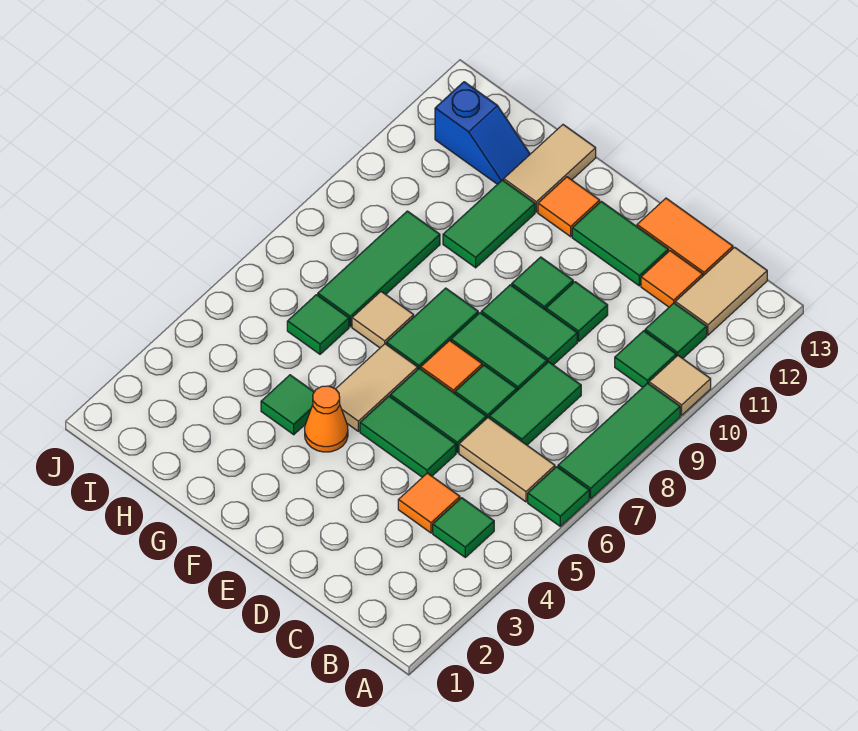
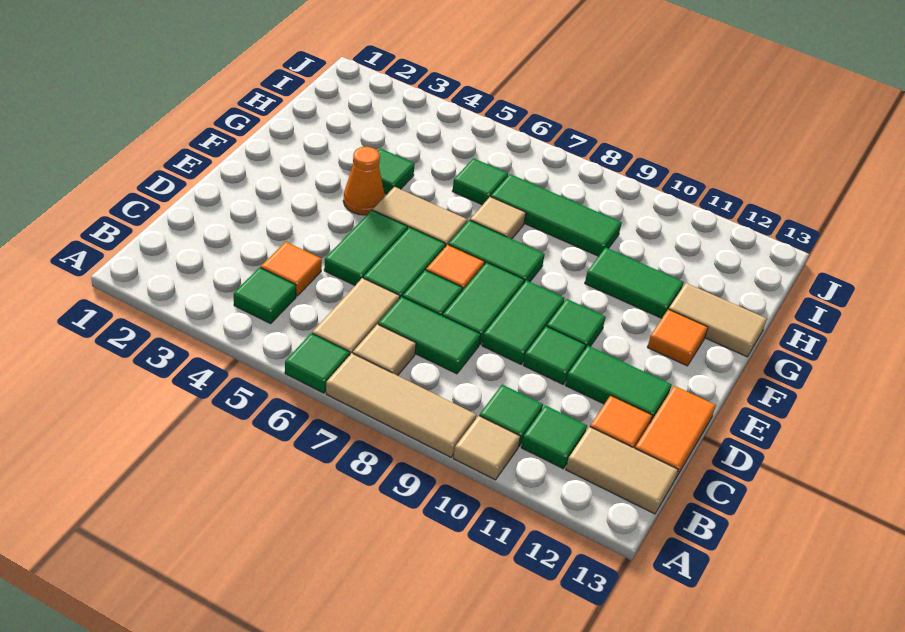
green tile A7:A9 level 1 -> tan tile A7:A9 level 1
none -> tan tile B7 level 1
green tile D12:E12 level 1 -> green tile D11:D12 level 1
blue slope H12:I12 level 1 top I -> none

